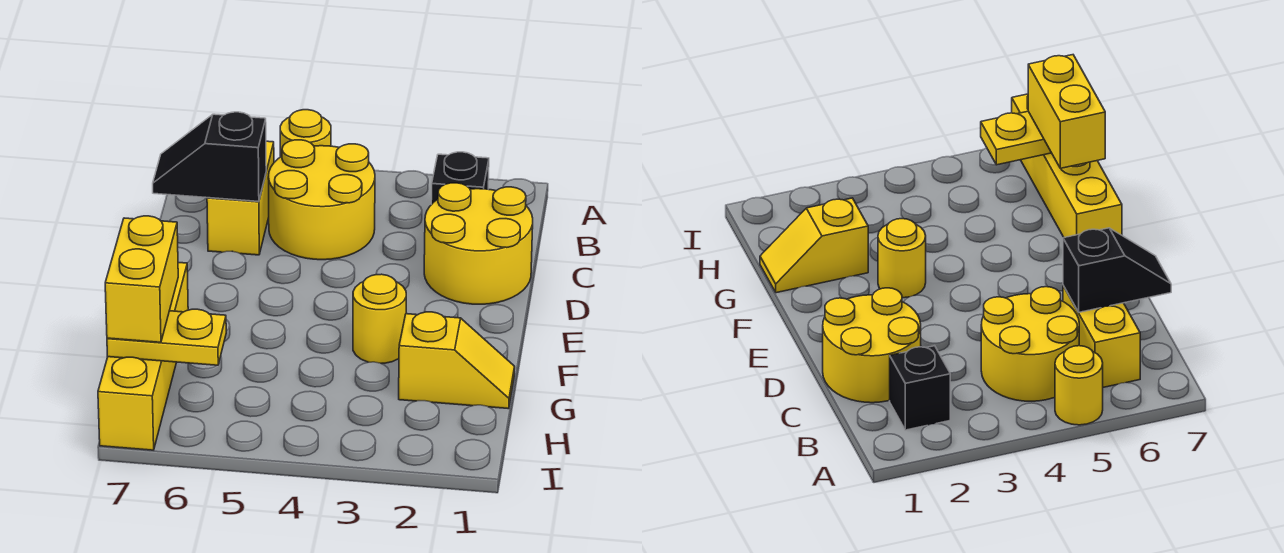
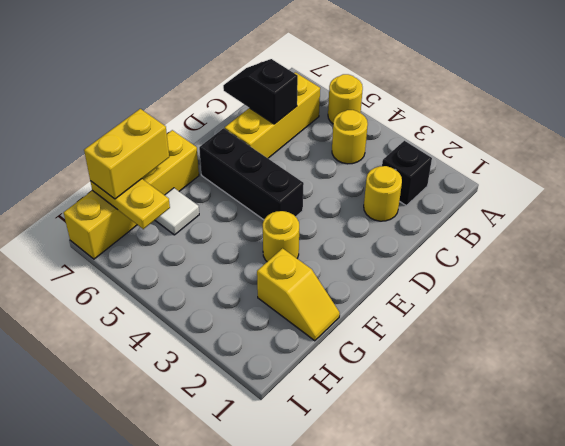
yellow round brick B4:C5 level 1 -> yellow round brick B4 level 1
yellow brick B6:C6 level 1 -> yellow brick B6:D6 level 1
yellow round brick C1:D2 level 1 -> yellow round brick C2 level 1
none -> black brick E4:E6 level 1
none -> white tile G6 level 1

